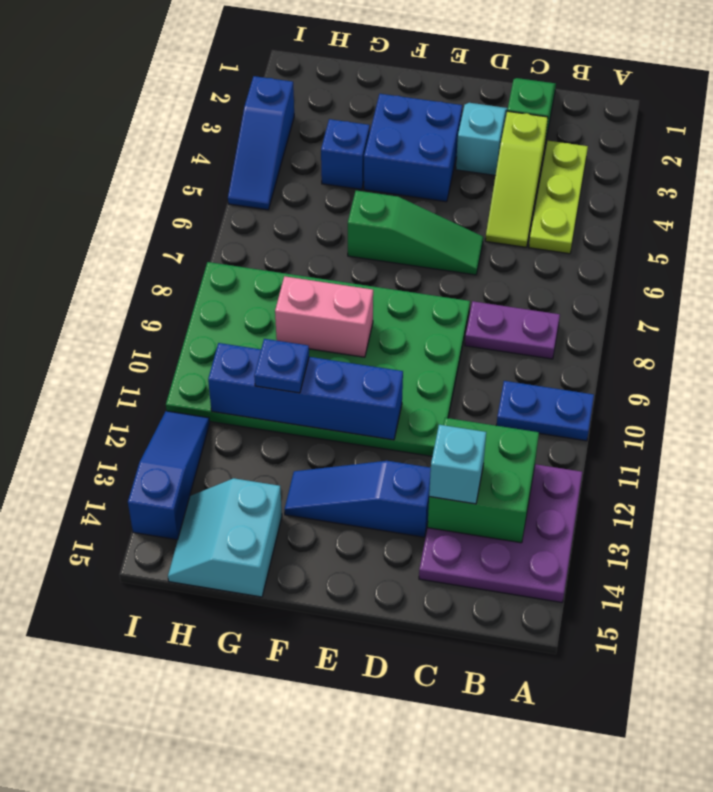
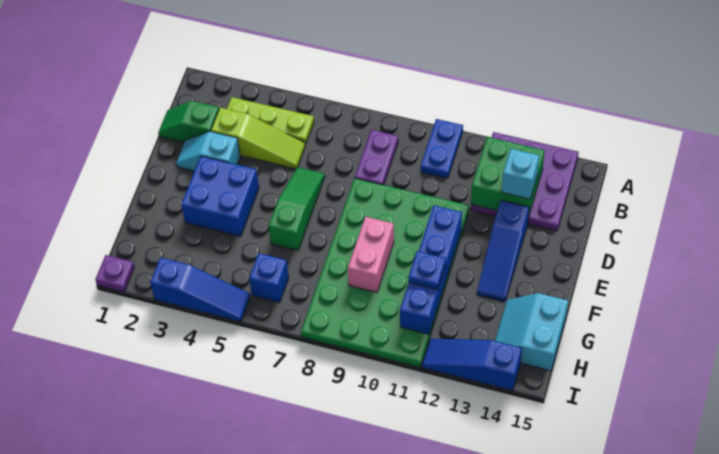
blue brick G4 level 1 -> blue brick H6 level 1
cyan slope G14:H15 level 1 top G -> cyan slope G14:H15 level 1 top 15
none -> purple plate I1 level 1

